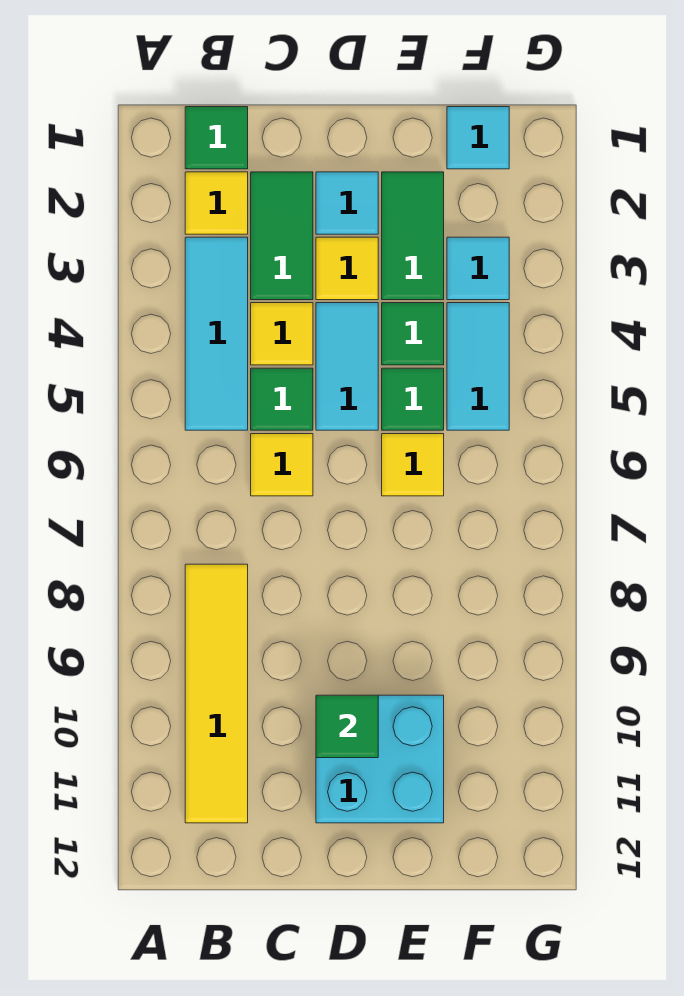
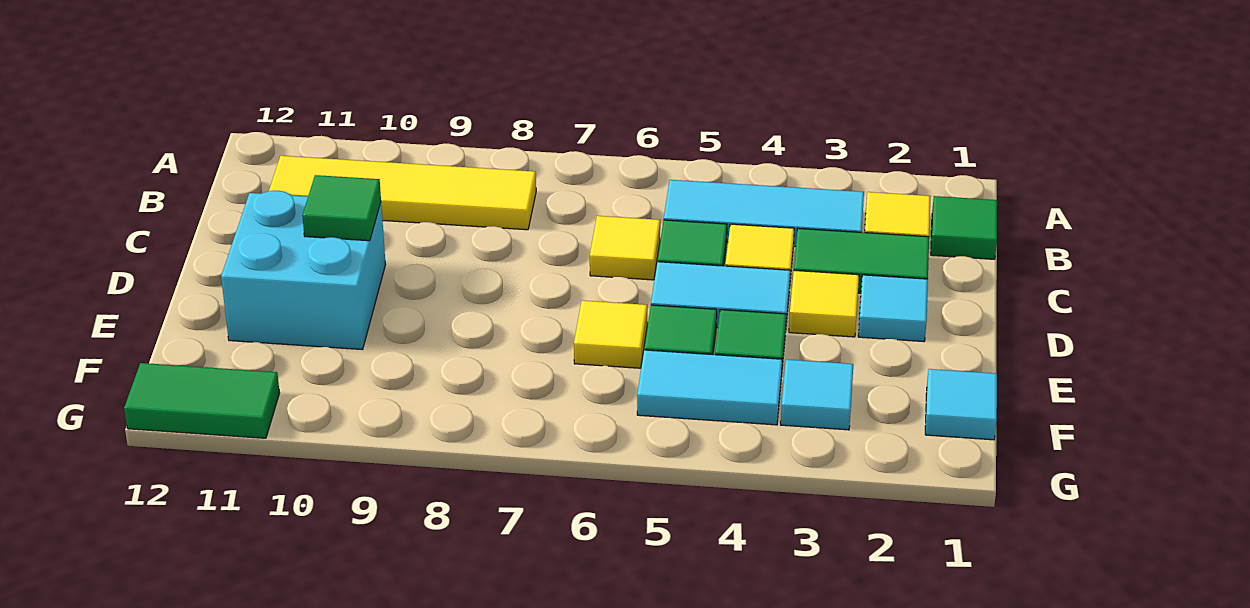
green tile E2:E3 level 1 -> green tile G11:G12 level 1

